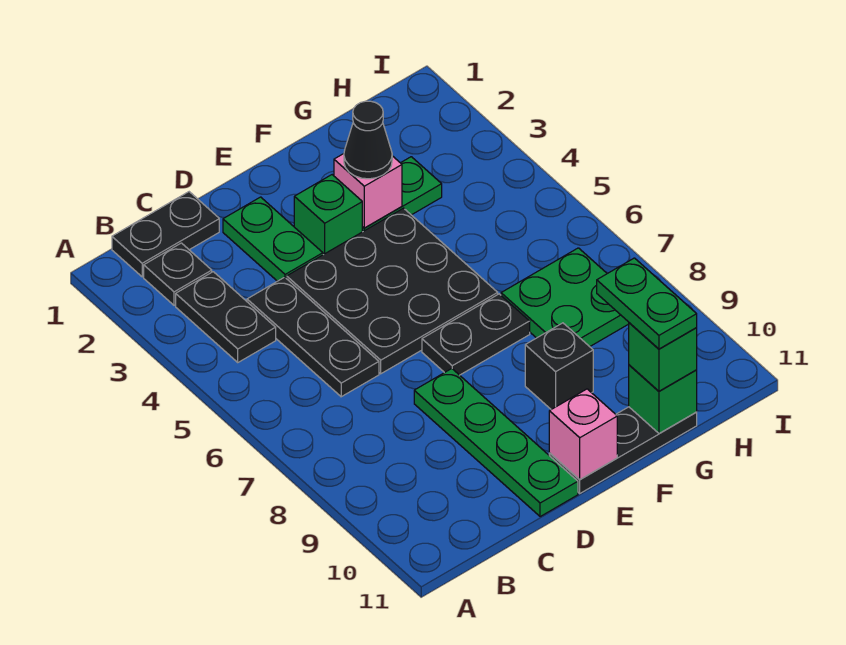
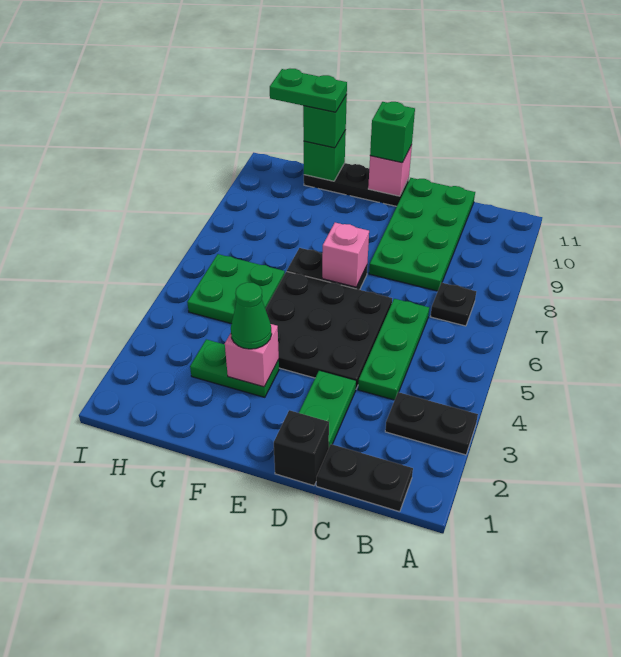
black plate B2 level 1 -> black plate B7 level 1
black plate B3:B4 level 1 -> black plate A3:B3 level 1
black plate C4:C6 level 1 -> green plate C4:C6 level 1
green plate D8:D11 level 1 -> green plate C8:D11 level 1
green brick E3 level 1 -> green brick E11 level 3
none -> pink brick E7 level 2
black cone F3 level 3 -> green cone F3 level 3
black brick F9 level 1 -> black brick D1 level 1
green plate G7:H8 level 1 -> green plate G5:H6 level 1
green plate G10:G11 level 4 -> green plate G11:H11 level 4

